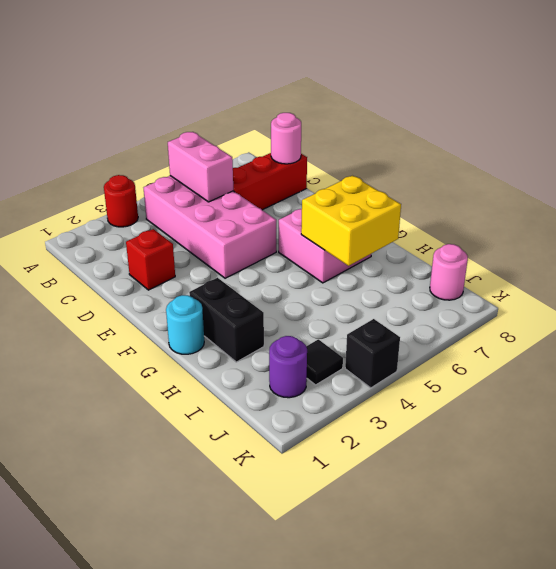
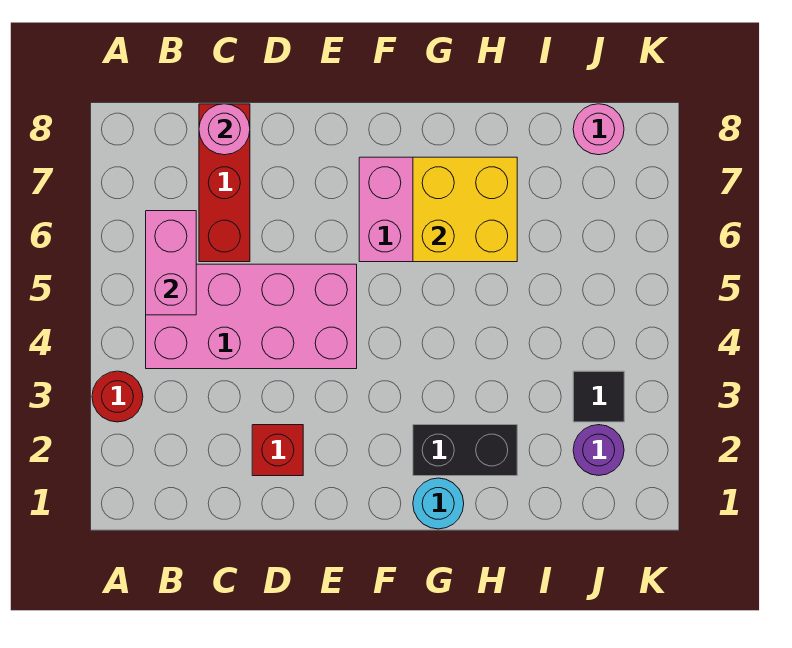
pink brick B5:C5 level 2 -> pink brick B5:B6 level 2
black brick K4 level 1 -> none

